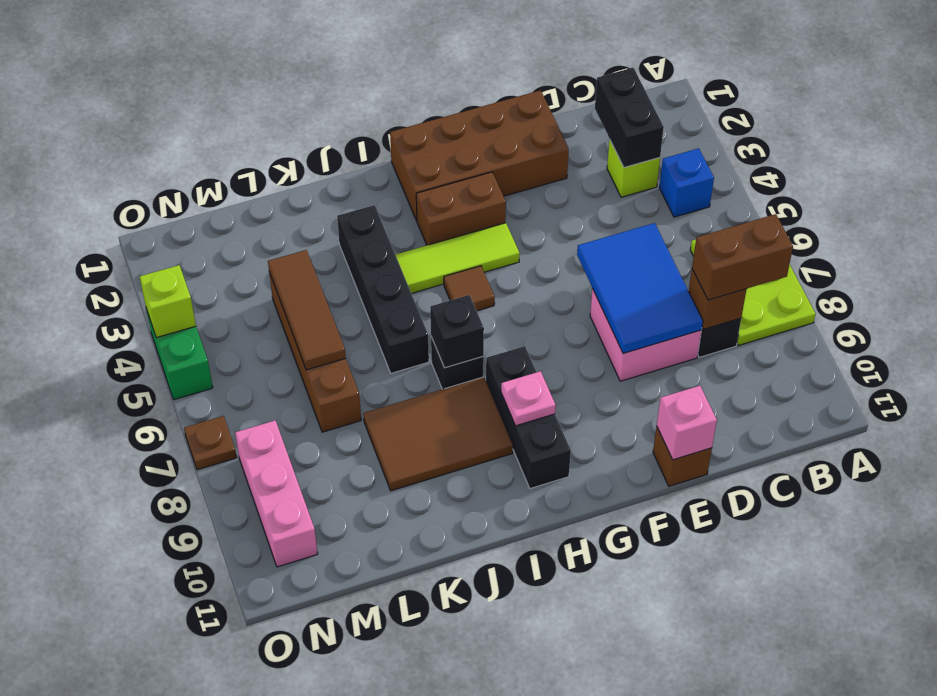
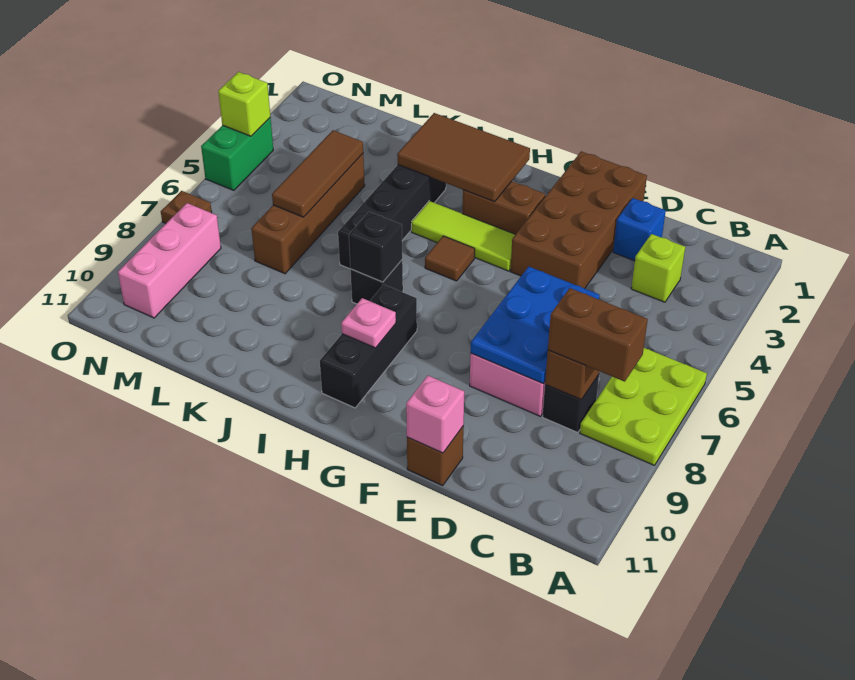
blue brick B4 level 1 -> blue brick D2 level 1
black brick C2:C3 level 2 -> none
blue tile D6:E8 level 2 -> blue plate D6:E8 level 2
brown brick E1:H2 level 1 -> brown brick E1:F4 level 1
brown tile I8:K9 level 1 -> brown tile H2:J3 level 2

